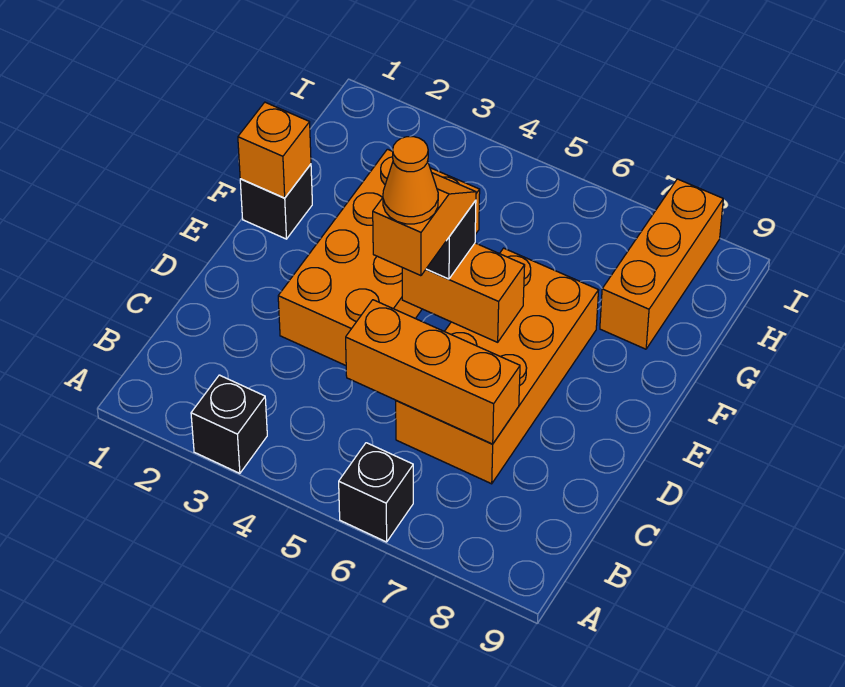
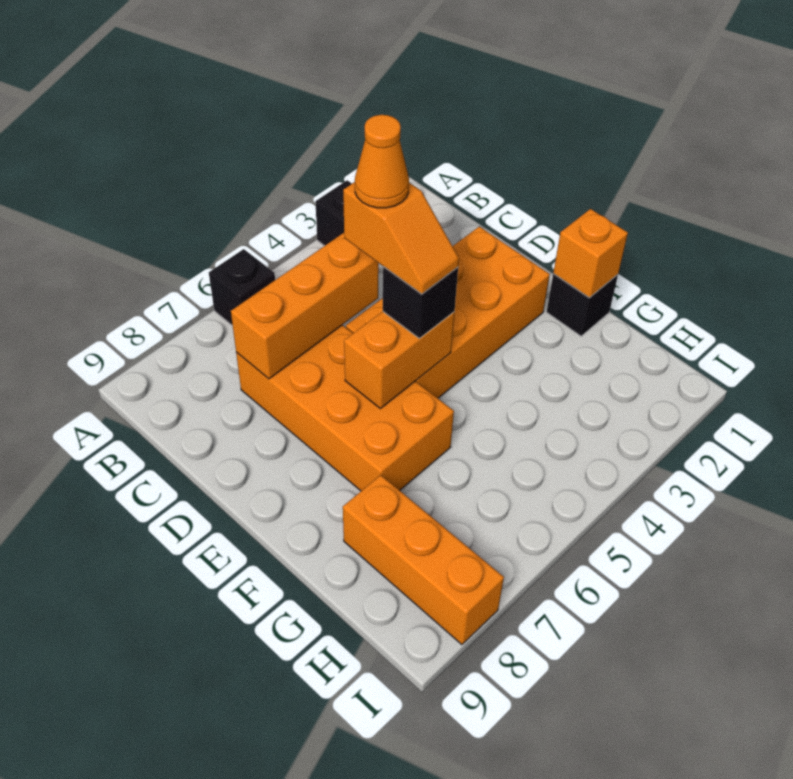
orange brick D3:G4 level 1 -> orange brick D2:E5 level 1

